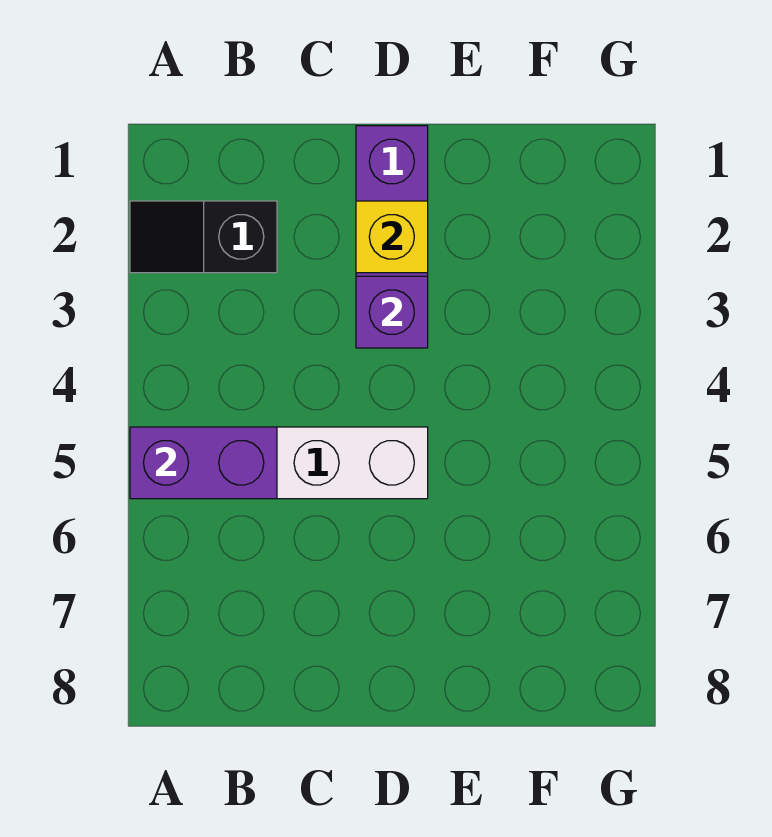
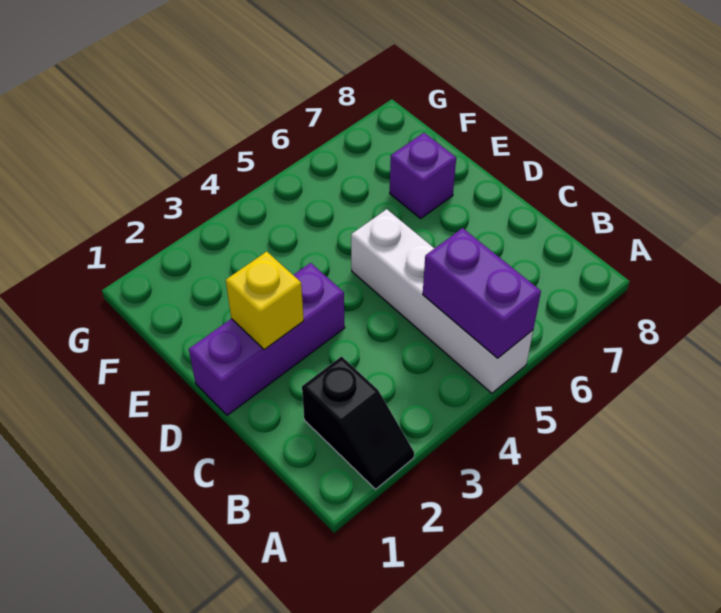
purple brick D3 level 2 -> purple brick E7 level 1

